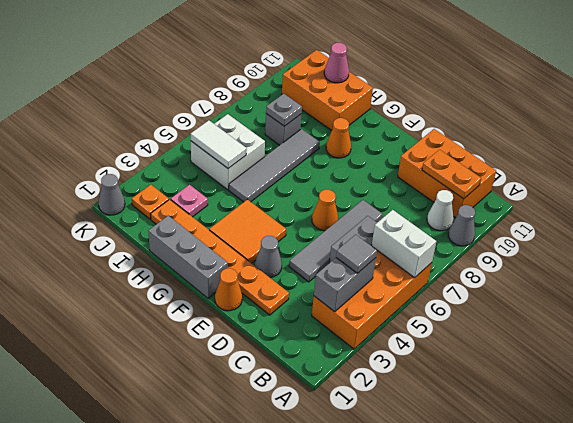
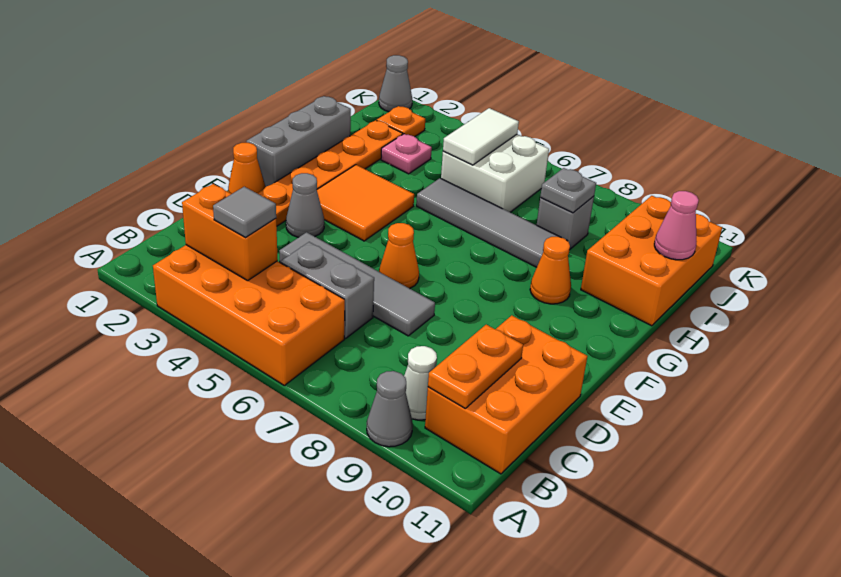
white brick A6:B6 level 2 -> none
grey brick B3:B4 level 2 -> orange brick B3:B4 level 2

